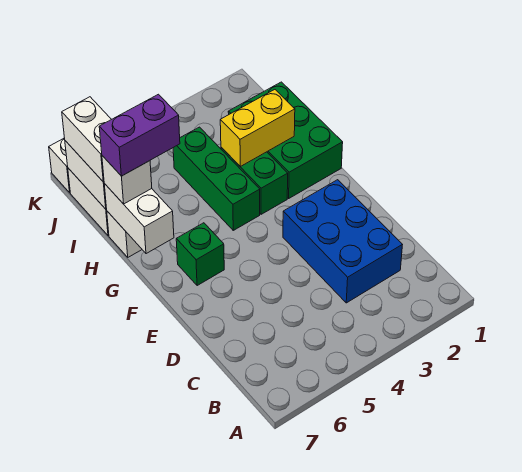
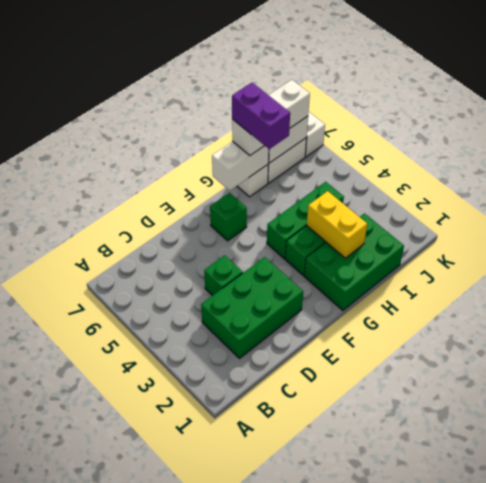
blue brick C2:E3 level 1 -> green brick C2:E3 level 1
none -> green brick D4 level 1

